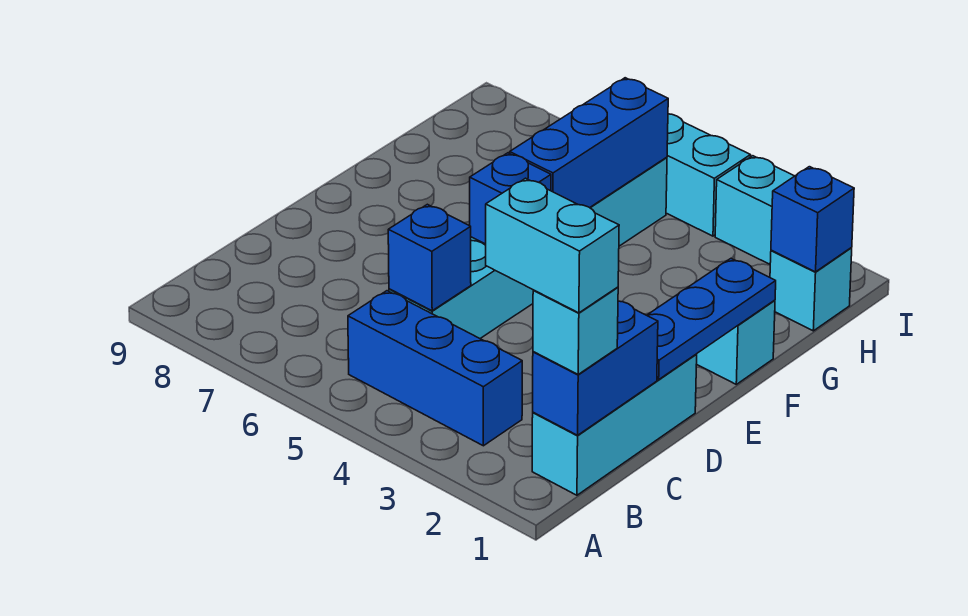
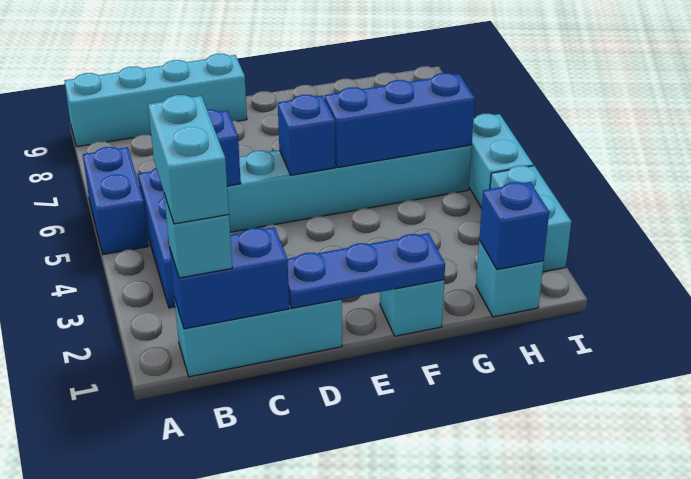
none -> blue brick A5:A6 level 1
none -> cyan brick A9:D9 level 1

